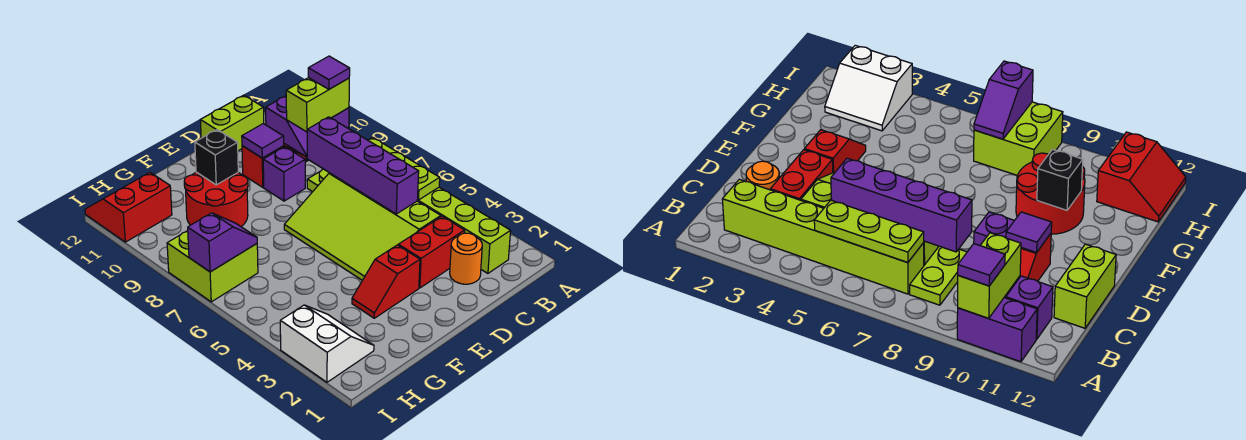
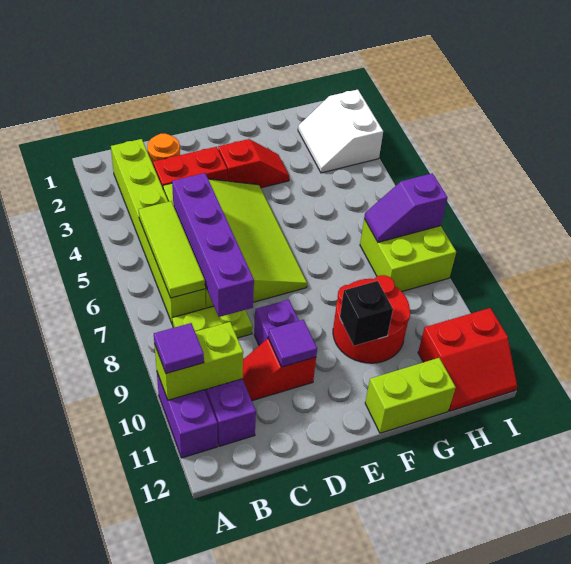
lime plate B5:B7 level 2 -> lime tile B5:B7 level 2
lime brick C12:D12 level 1 -> lime brick F12:G12 level 1

